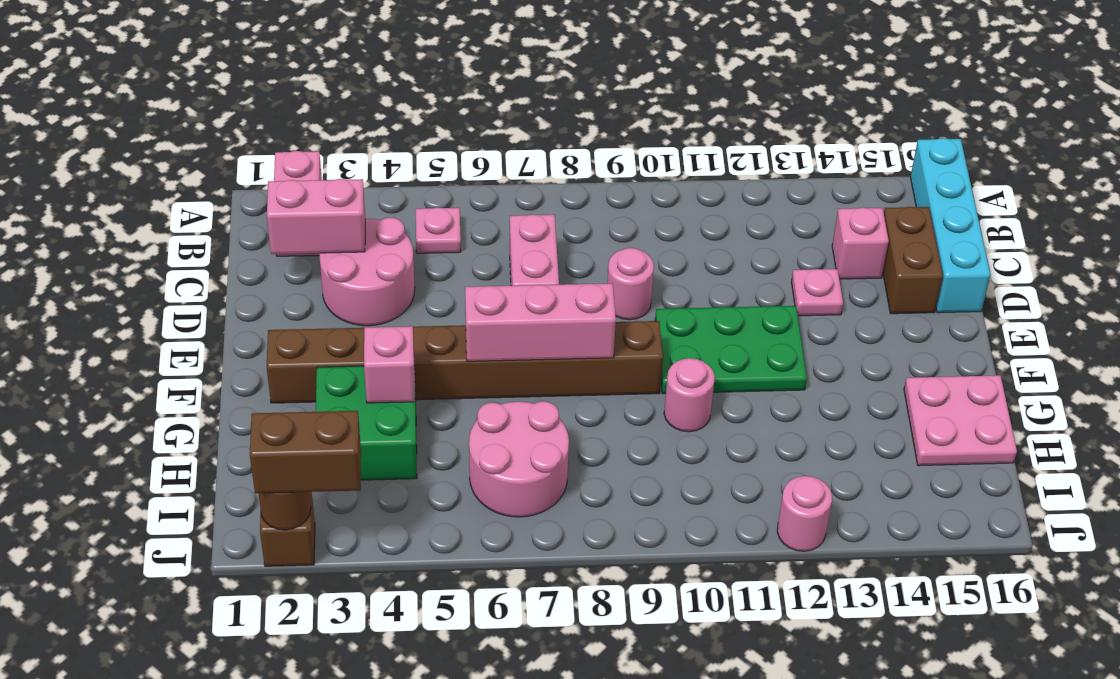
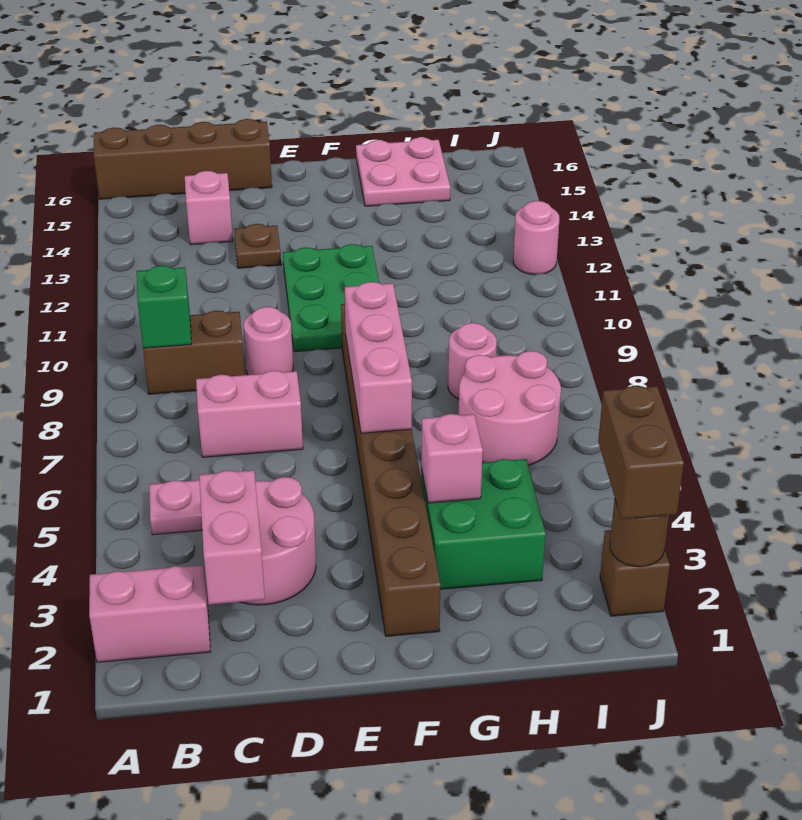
cyan brick A16:D16 level 1 -> brown brick A16:D16 level 1
none -> green brick B9 level 2
brown brick C15:D15 level 1 -> brown brick B9:C9 level 1
pink plate D13 level 1 -> brown plate D13 level 1
pink round brick G10 level 1 -> pink round brick H8 level 1

